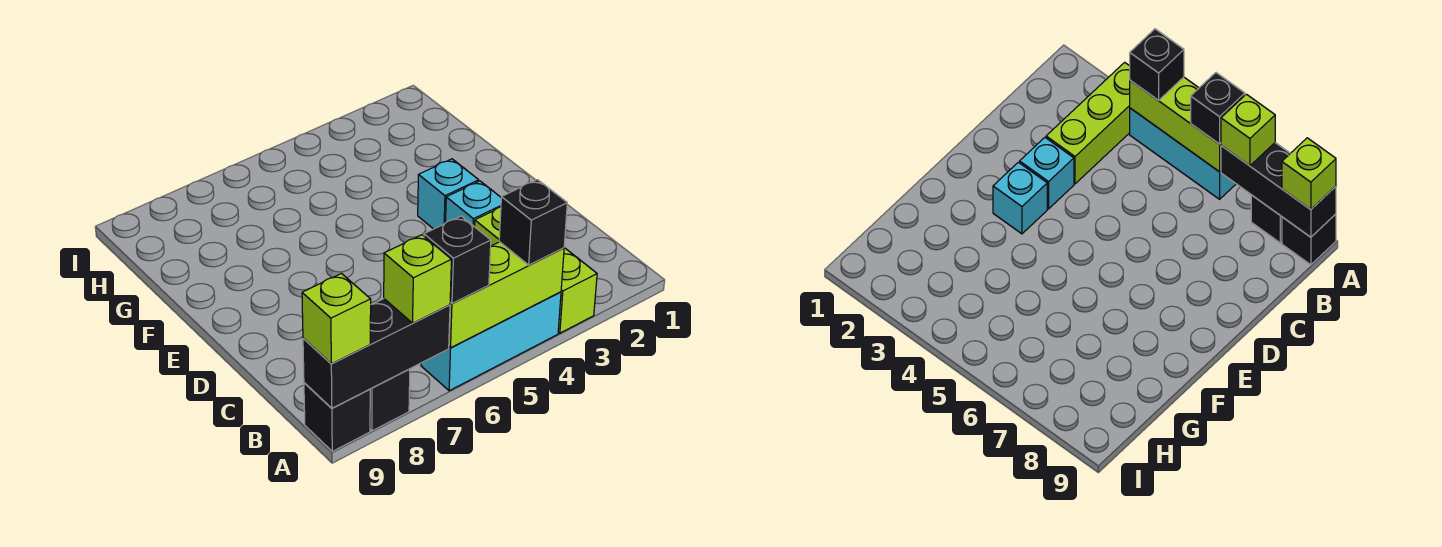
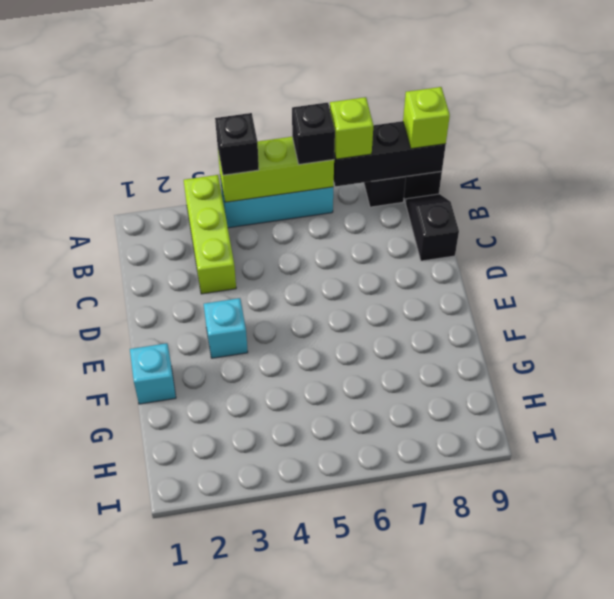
none -> black slope B9:C9 level 1 top C
cyan brick D3 level 1 -> cyan brick F1 level 1

